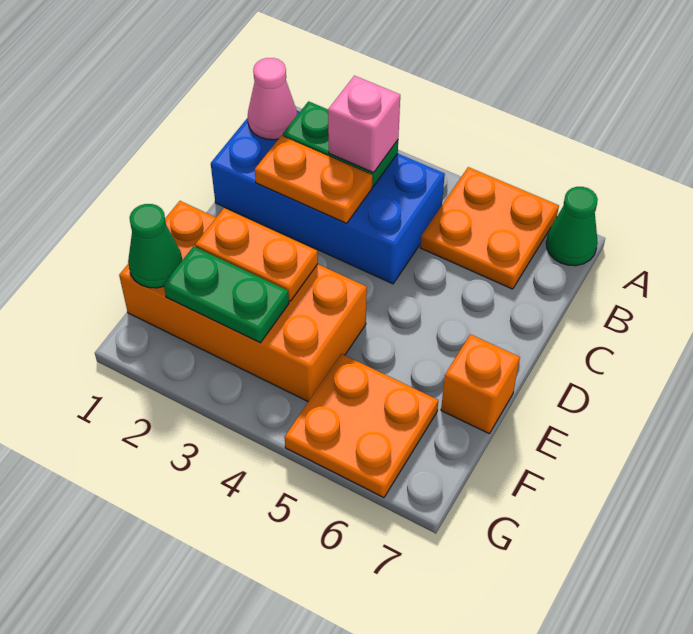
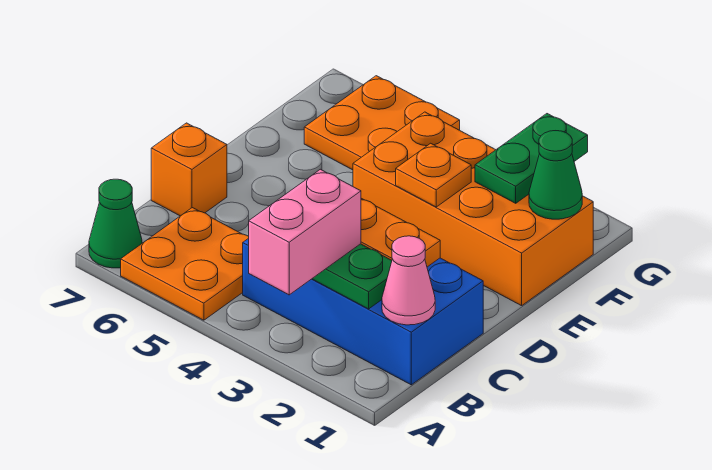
pink brick B3 level 3 -> pink brick A3:B3 level 3
orange plate E2:E3 level 2 -> orange plate E3 level 2
orange brick E7 level 1 -> orange brick C7 level 1
green plate F2:F3 level 2 -> green plate F2:G2 level 2

